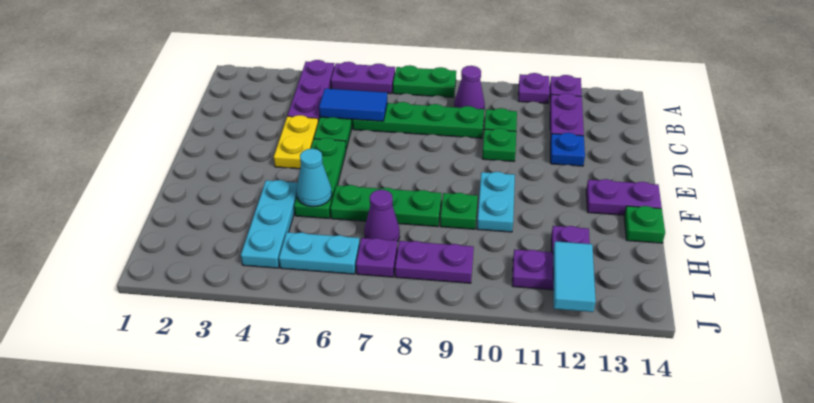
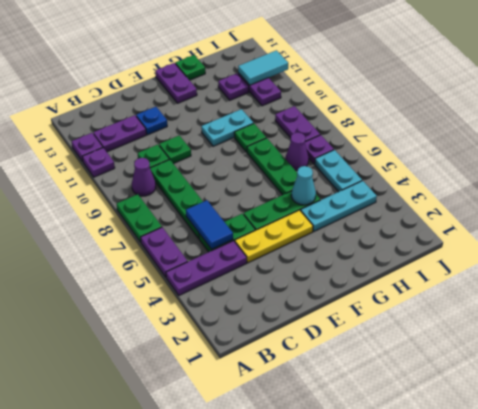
yellow plate D4:E4 level 1 -> yellow plate D4:F4 level 1

